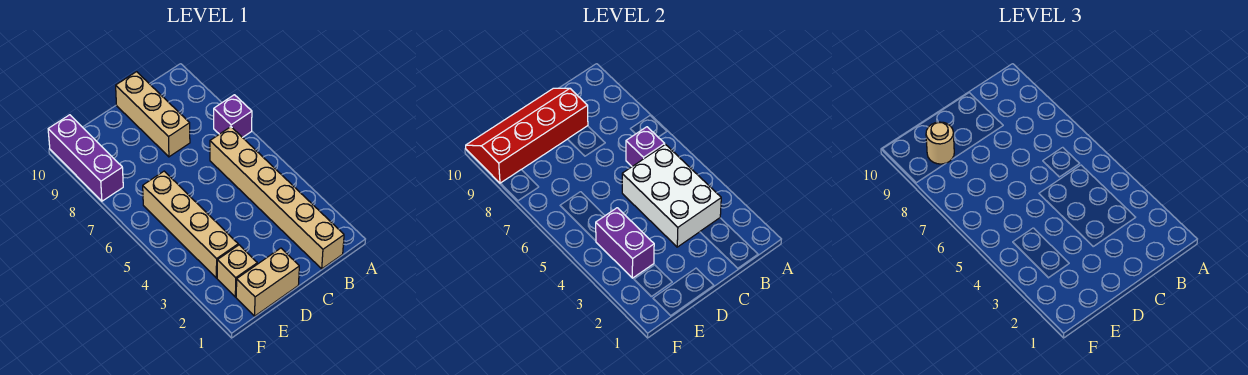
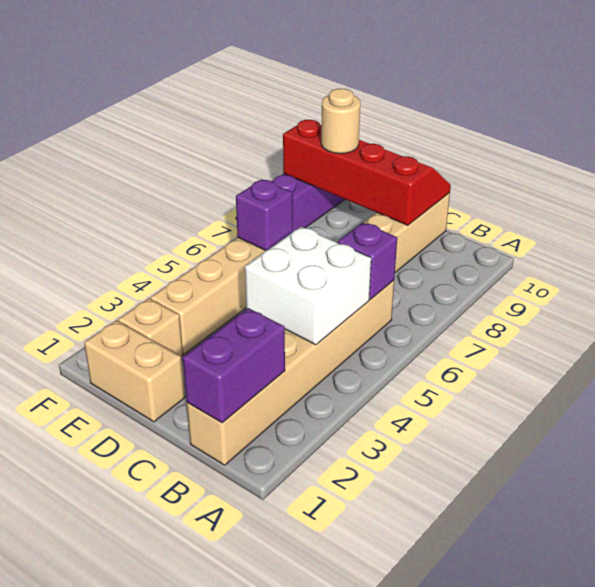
purple brick A7 level 1 -> purple brick E6 level 2
white brick B3:C5 level 2 -> white brick B4:C5 level 2
purple brick E3:E4 level 2 -> purple brick B1:B2 level 2

